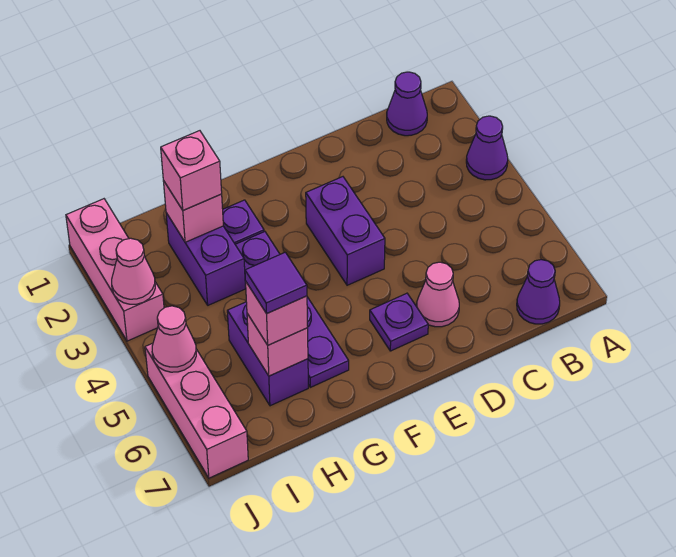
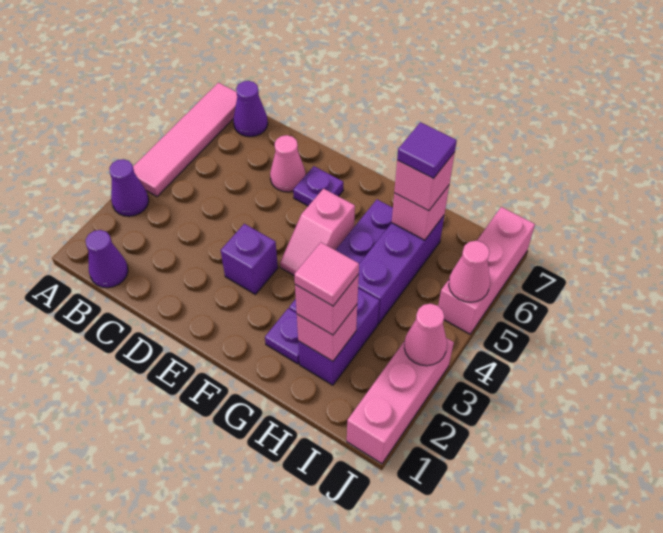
none -> pink tile A4:A7 level 1
purple brick E3:E4 level 1 -> purple brick E3 level 1
none -> pink slope F4:F5 level 1 top 5
none -> pink tile H2 level 4
purple brick H5:H6 level 1 -> purple brick H4:H6 level 1

